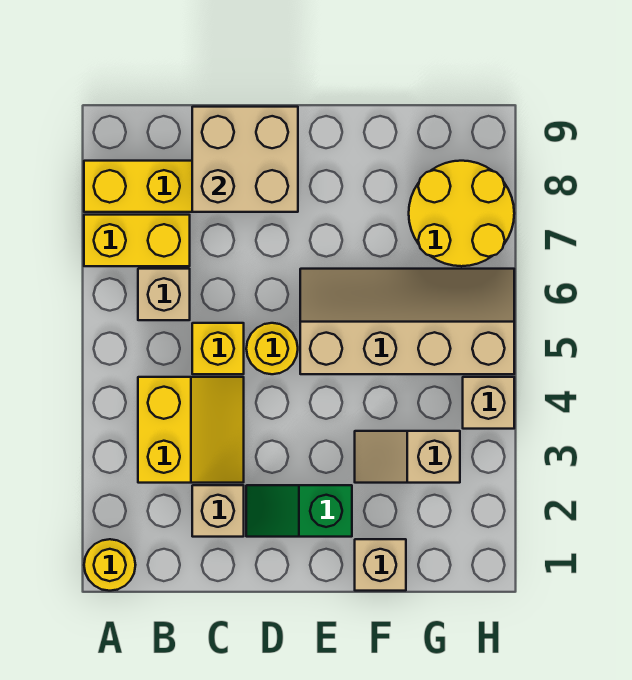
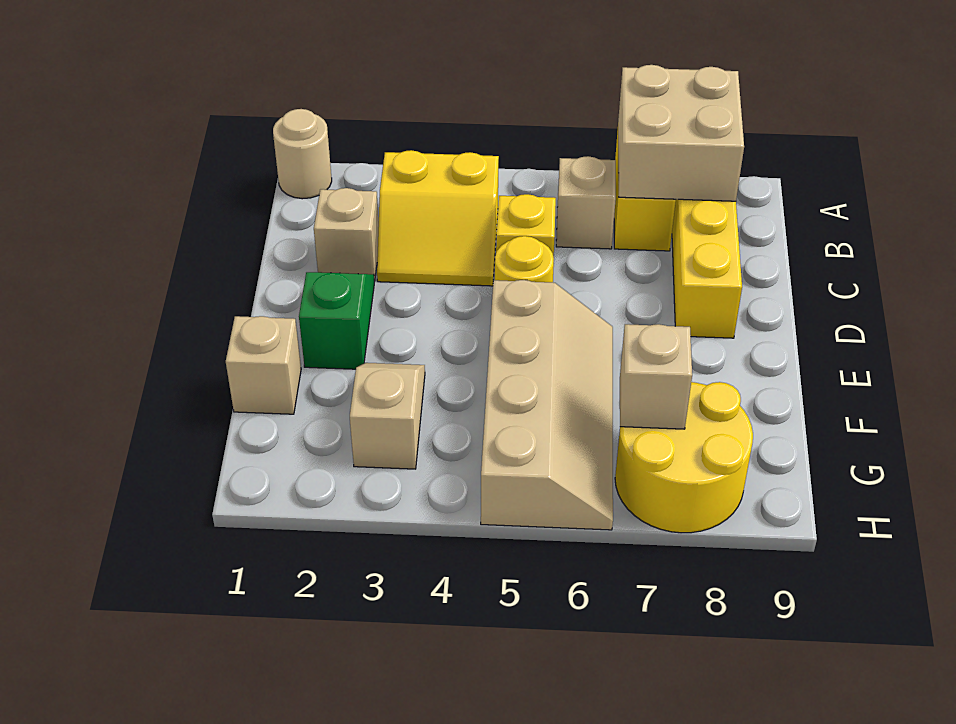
yellow round brick A1 level 1 -> tan round brick A1 level 1
tan brick C8:D9 level 2 -> tan brick A7:B8 level 2
tan brick H4 level 1 -> tan brick G7 level 2

